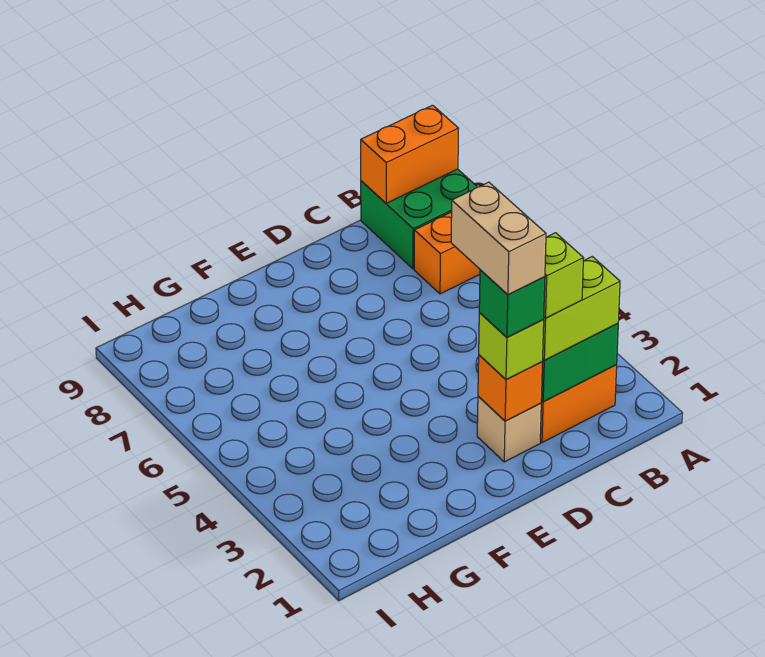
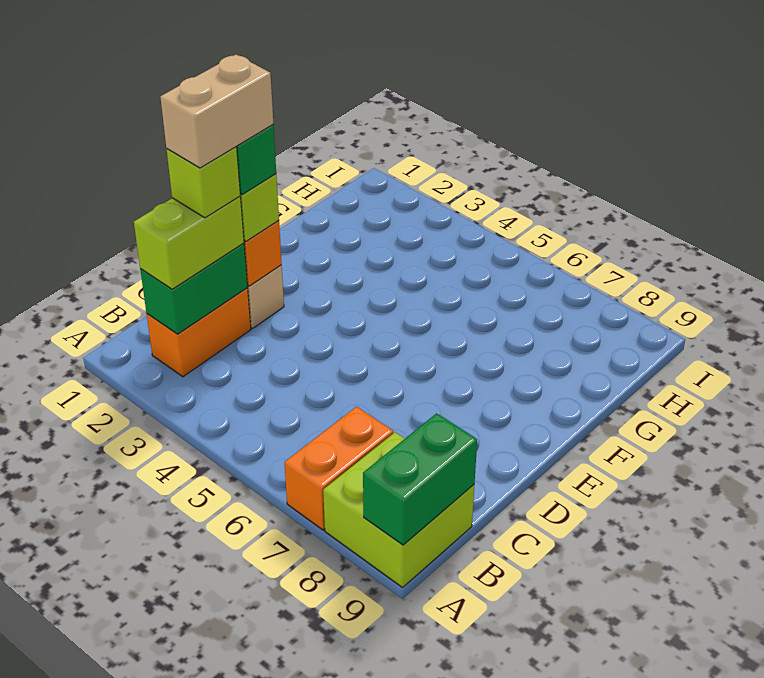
green brick A8:B9 level 1 -> lime brick A8:B9 level 1
orange brick A9:B9 level 2 -> green brick A9:B9 level 2
tan brick D2:D3 level 5 -> tan brick C2:D2 level 5

